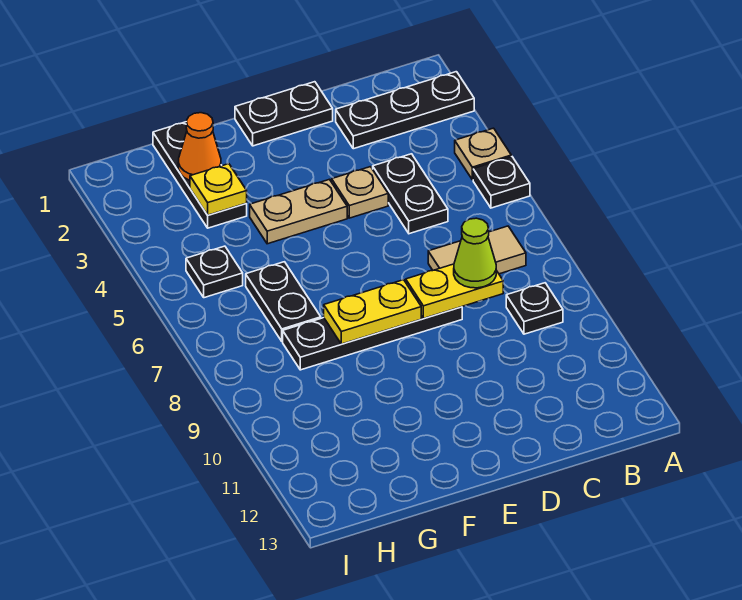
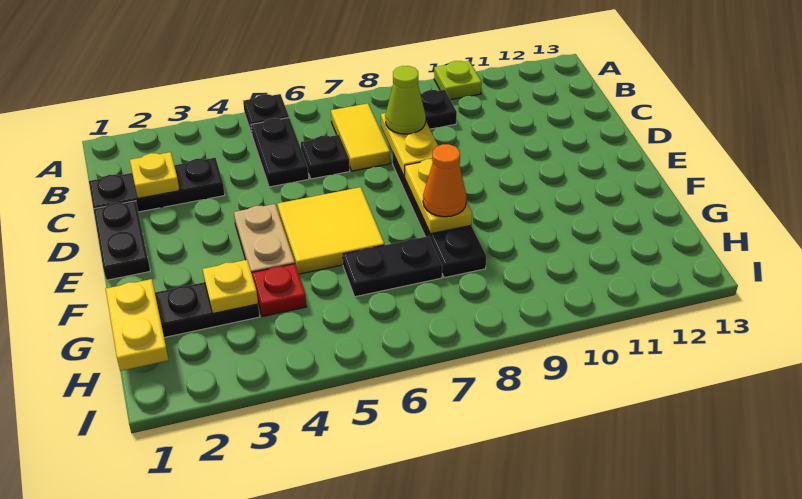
black plate A2:C2 level 1 -> black plate C1:C3 level 1
tan plate A4 level 1 -> none
none -> lime plate A10 level 1
tan tile B7:C7 level 1 -> yellow tile B7:C7 level 1
none -> yellow plate C2 level 2
black plate C4:C5 level 1 -> black plate B5:C5 level 1
tan plate D4 level 1 -> none
none -> yellow tile E5:F6 level 1
none -> yellow plate G1:H1 level 2
orange cone G2 level 2 -> orange cone F8 level 3
none -> red plate G4 level 1
black plate H5 level 1 -> black plate C6 level 1

